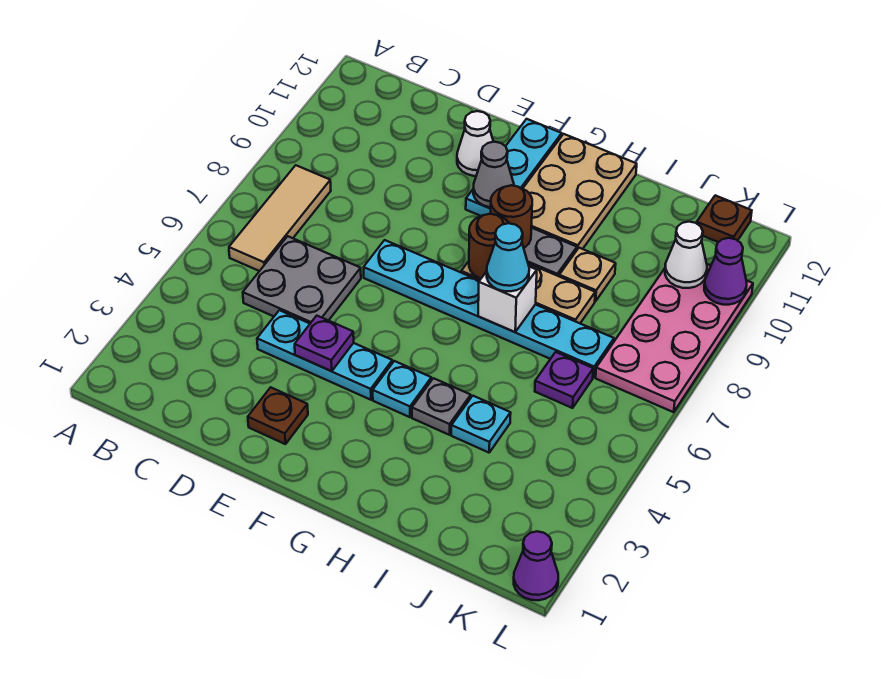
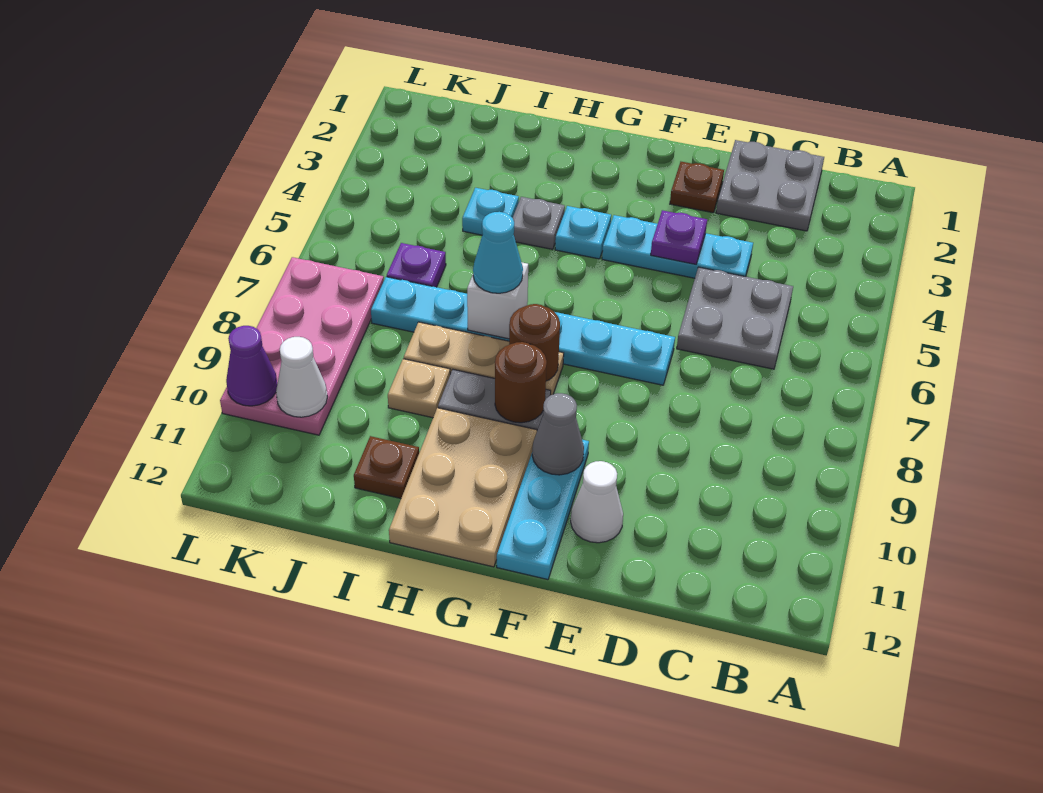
tan tile B6:B8 level 1 -> none
none -> grey plate C1:D2 level 1
brown plate K12 level 1 -> brown plate I11 level 1
purple cone L1 level 1 -> none

